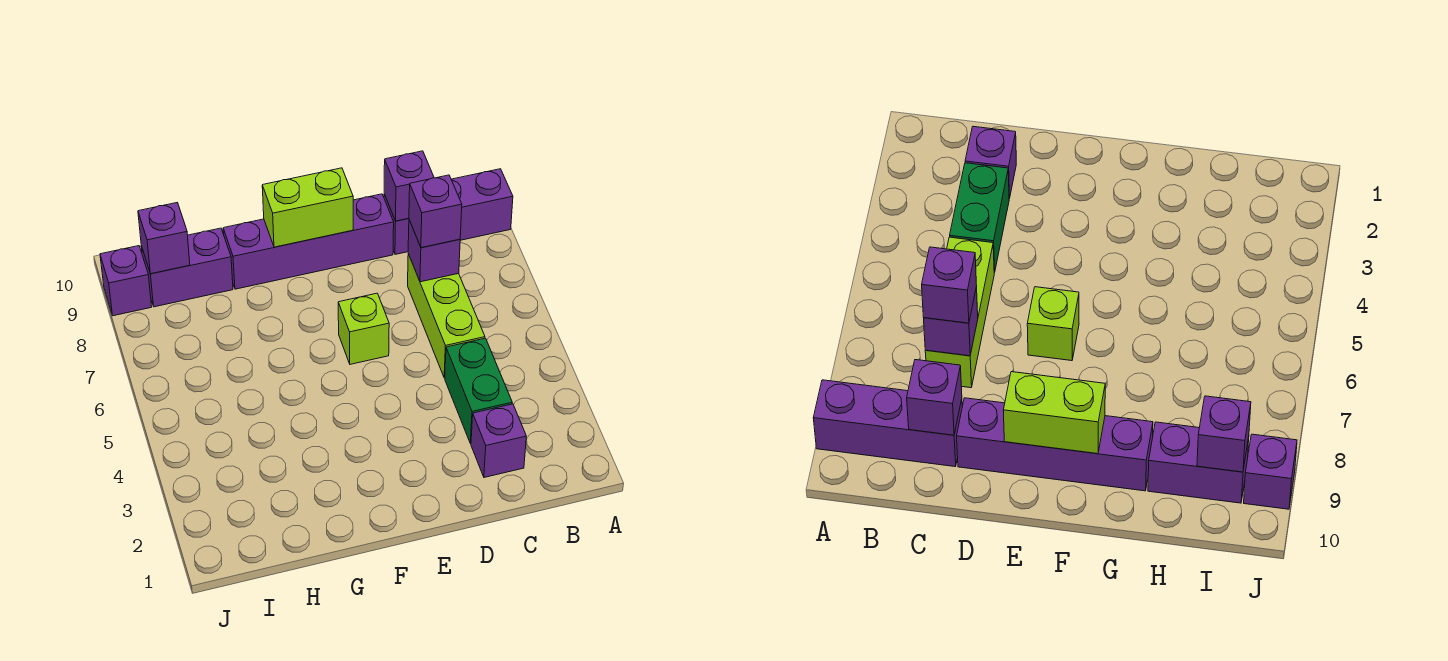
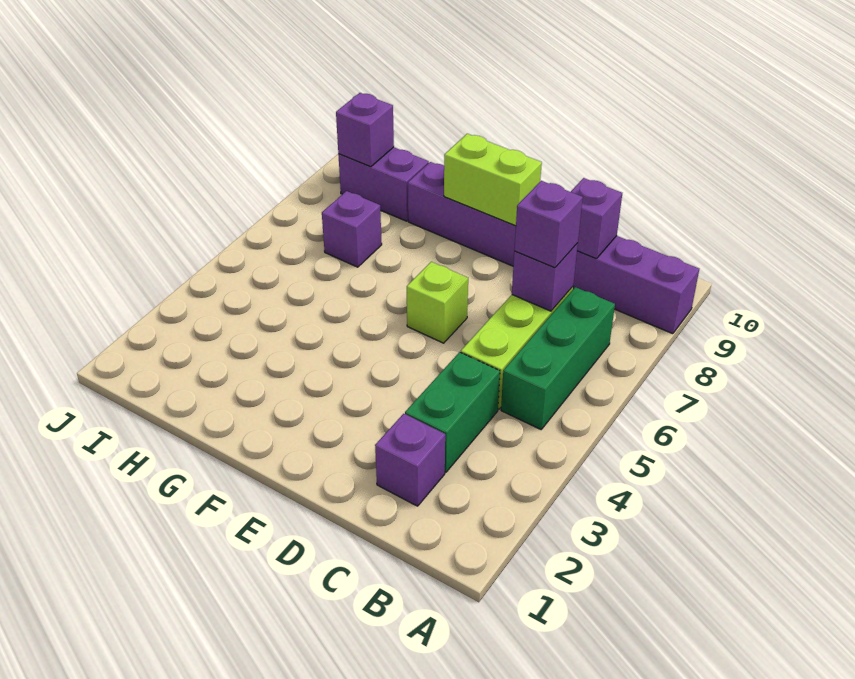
none -> green brick B5:B7 level 1
purple brick J9 level 1 -> purple brick H7 level 1

